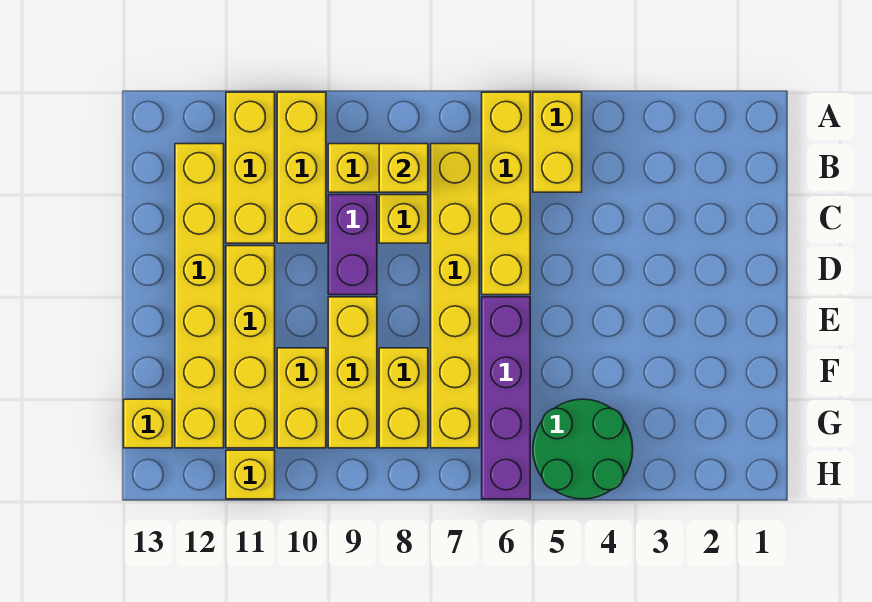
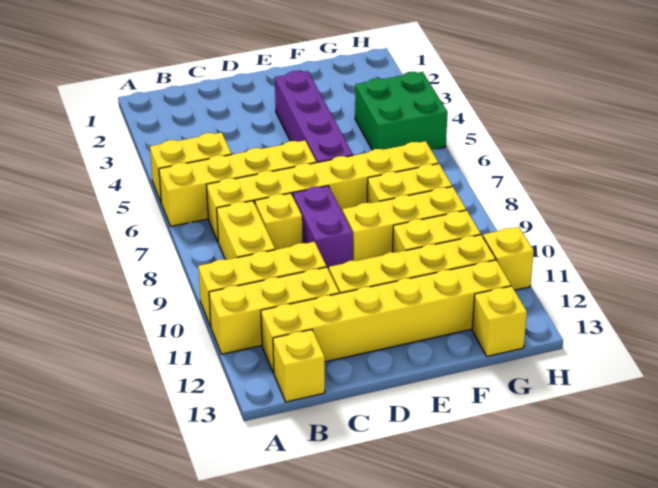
yellow brick B8 level 2 -> yellow brick B13 level 1
purple brick C9:D9 level 1 -> purple brick D8:D9 level 1
purple brick E6:H6 level 1 -> purple brick E3:E6 level 1
green round brick G4:H5 level 1 -> green brick G4:H5 level 1

